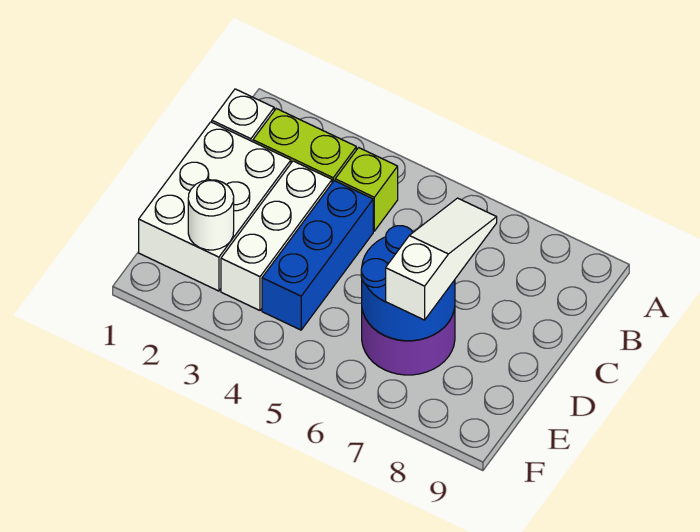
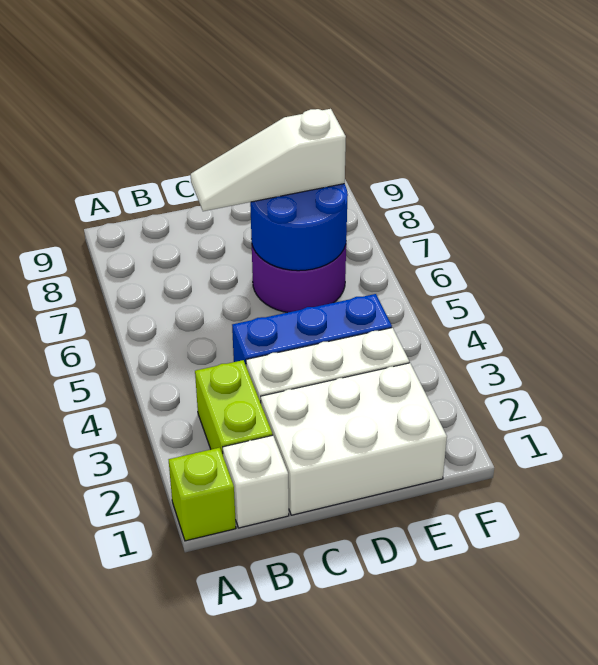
lime brick B4 level 1 -> lime brick A1 level 1
white round brick E2 level 2 -> none

